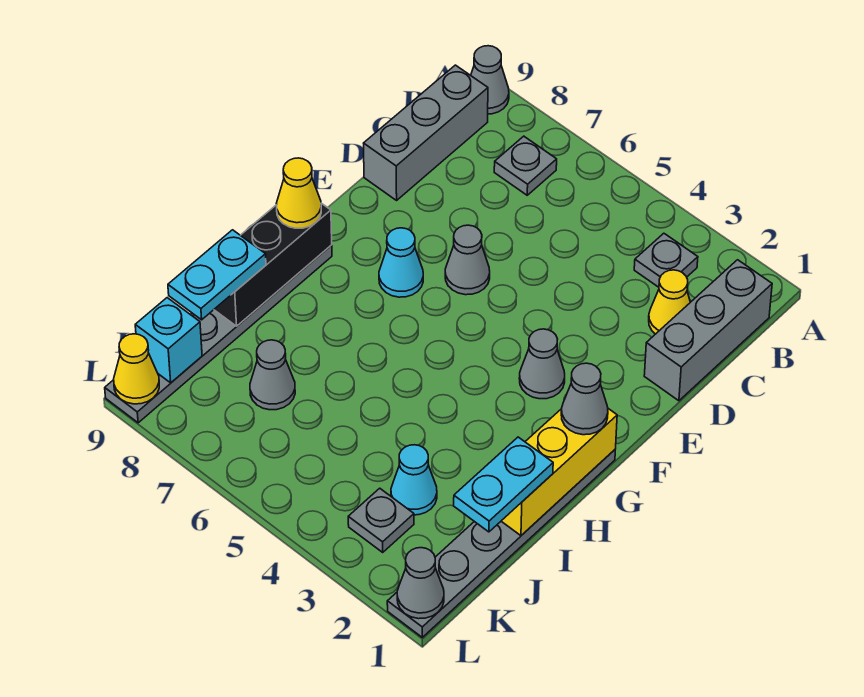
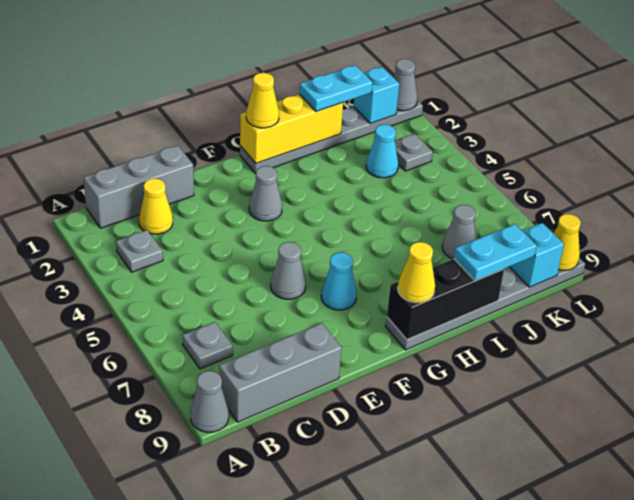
grey cone G1 level 3 -> yellow cone G1 level 3
none -> cyan brick K1 level 2

